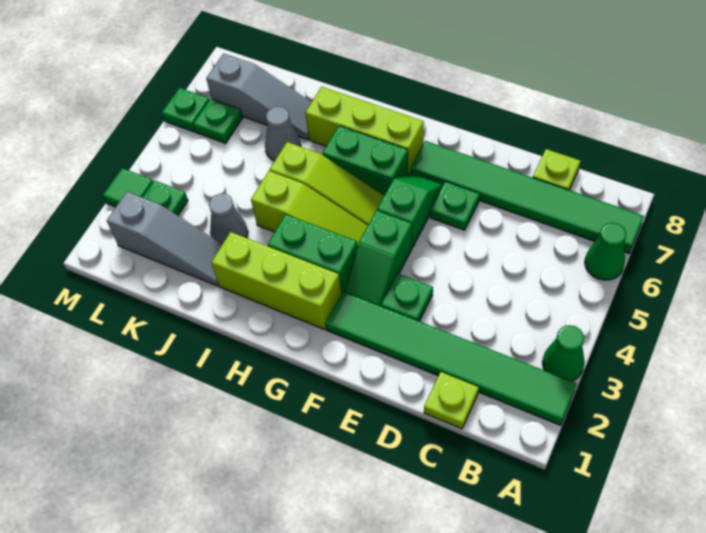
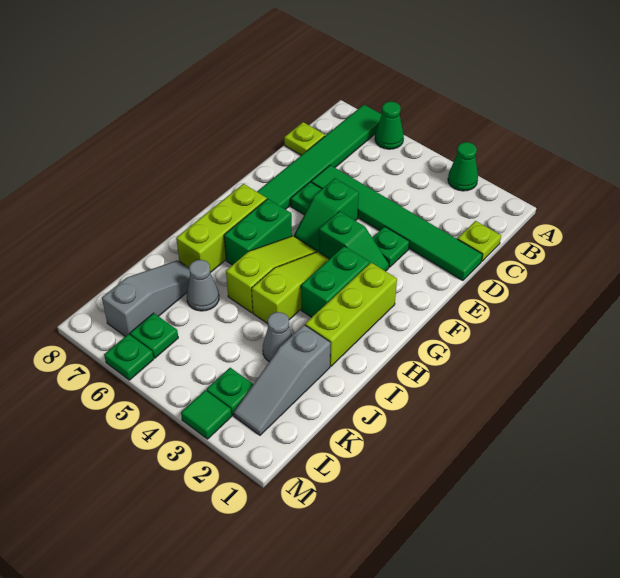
green tile A2:F2 level 1 -> green tile D1:D6 level 1
green slope F5:F6 level 1 top 5 -> green slope E5:F5 level 1 top E
grey slope J2:L2 level 1 top L -> grey slope J2:L2 level 1 top J

